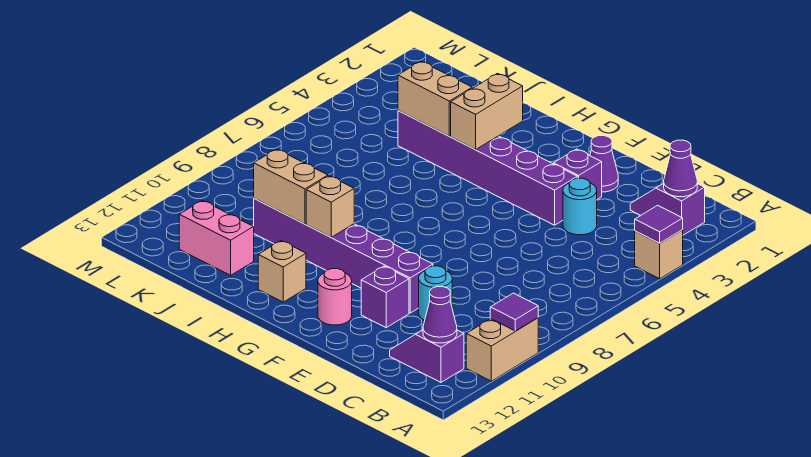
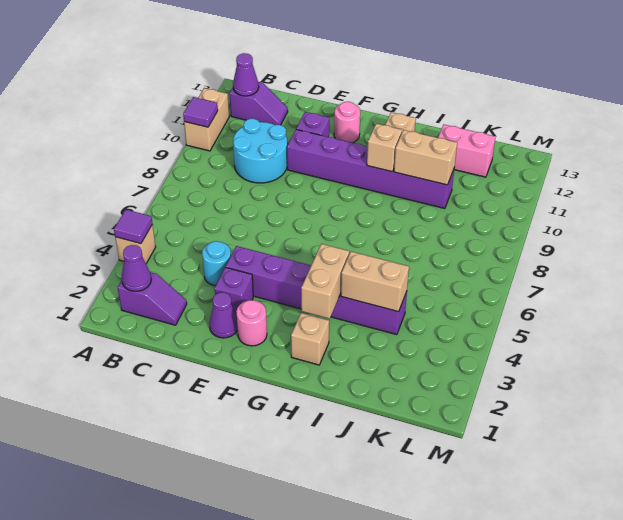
cyan round brick D10 level 1 -> cyan round brick C9:D10 level 1
none -> pink round brick F2 level 1
none -> tan brick H2 level 1

